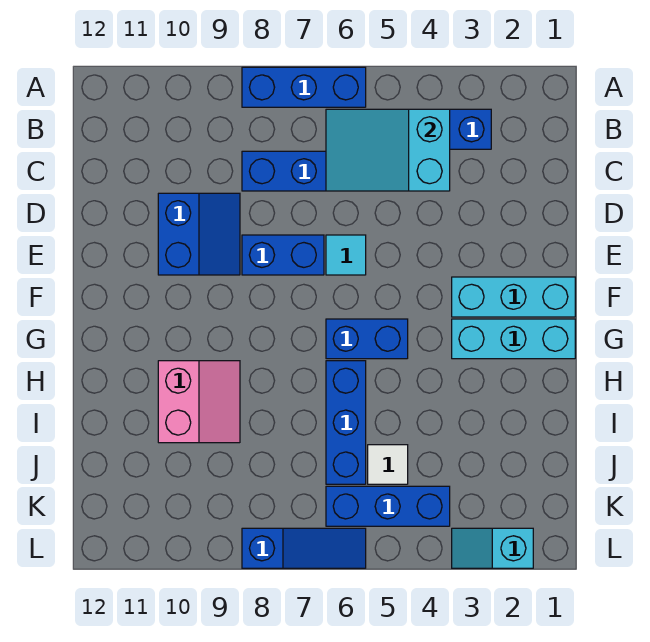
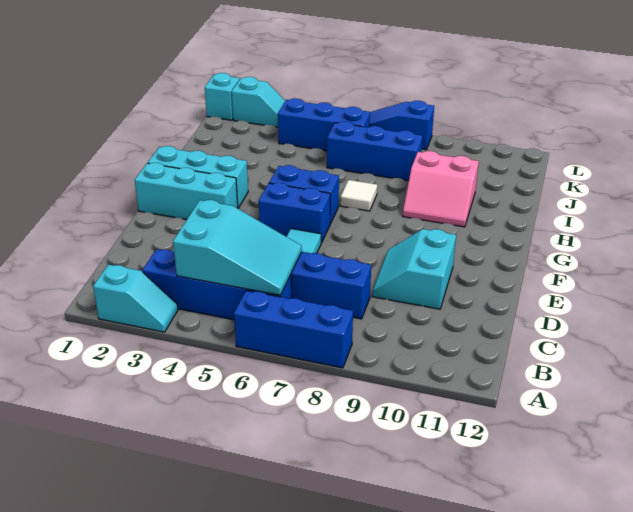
none -> cyan slope A2:A3 level 1 top 2
blue slope D9:E10 level 1 top 10 -> cyan slope D9:E10 level 1 top 10
blue brick E7:E8 level 1 -> blue brick F5:F6 level 1
blue brick H6:J6 level 1 -> blue brick J6:J8 level 1
pink slope H9:I10 level 1 top 10 -> pink slope H9:I10 level 1 top I
white tile J5 level 1 -> white tile H7 level 1
none -> cyan brick L1 level 1

